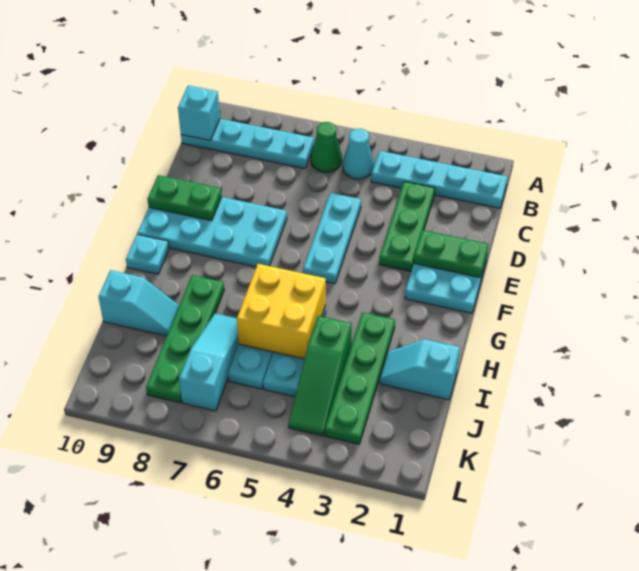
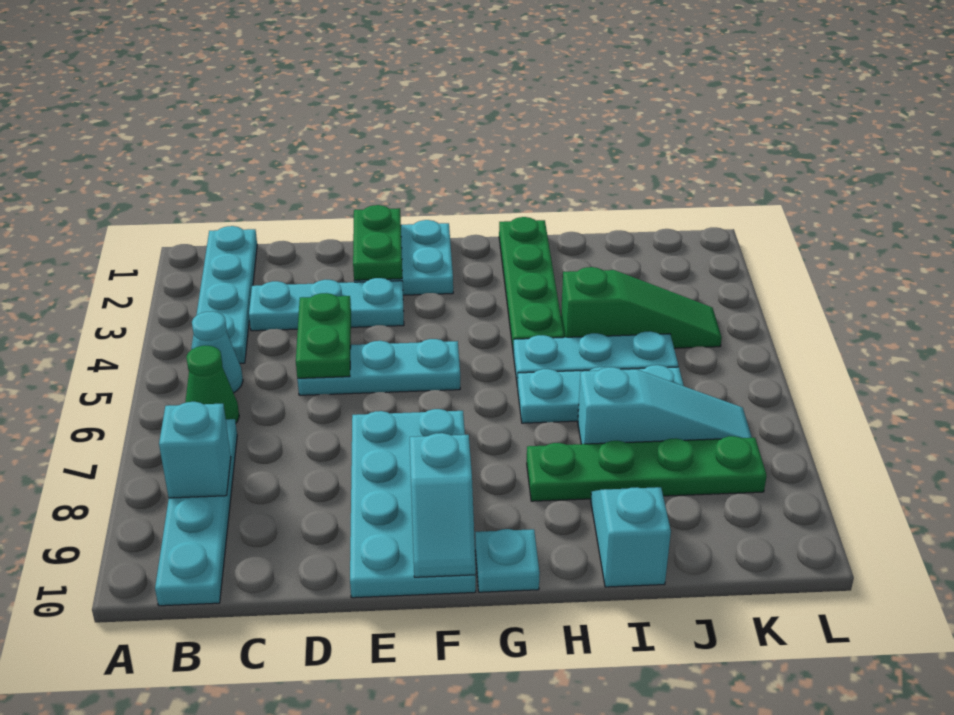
cyan brick B10 level 2 -> cyan brick B8 level 2
green plate C3:E3 level 1 -> cyan plate C3:E3 level 1
green plate E9:E10 level 2 -> green plate D4:D5 level 2
green plate H3:K3 level 1 -> green plate H1:H4 level 1
yellow brick H5:I6 level 2 -> none
cyan slope I1:I2 level 1 top 1 -> cyan slope F9:F10 level 2 top 9
cyan slope I7:K7 level 1 top K -> cyan slope I7:K7 level 1 top I

